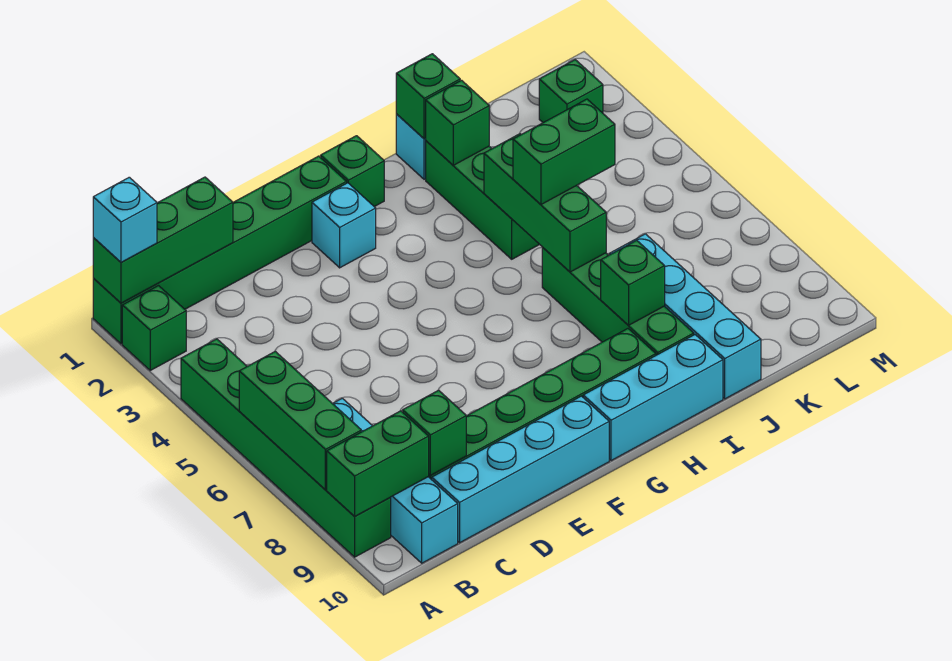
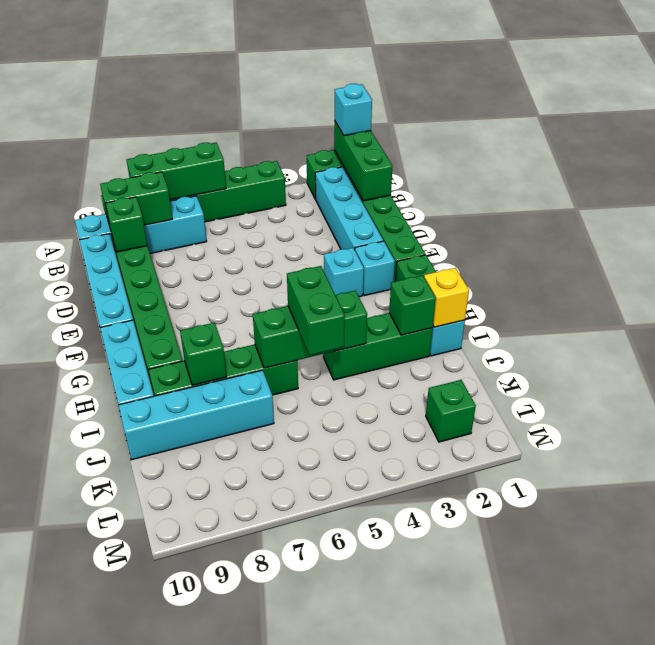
green brick A9:B9 level 2 -> green brick B8:B9 level 2
none -> cyan brick B2:E2 level 1
none -> cyan brick F3 level 1
green brick I1 level 2 -> yellow brick I1 level 2

